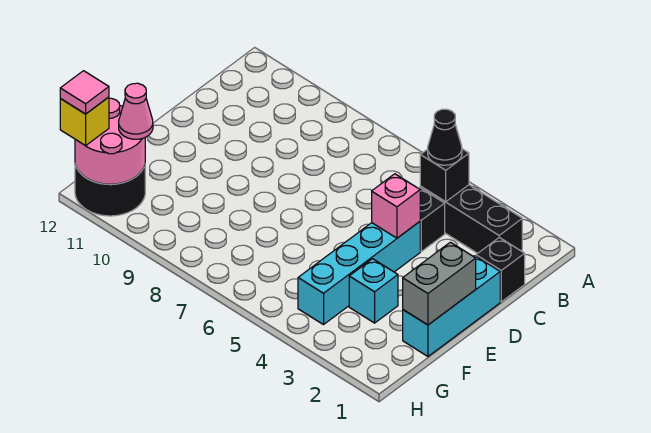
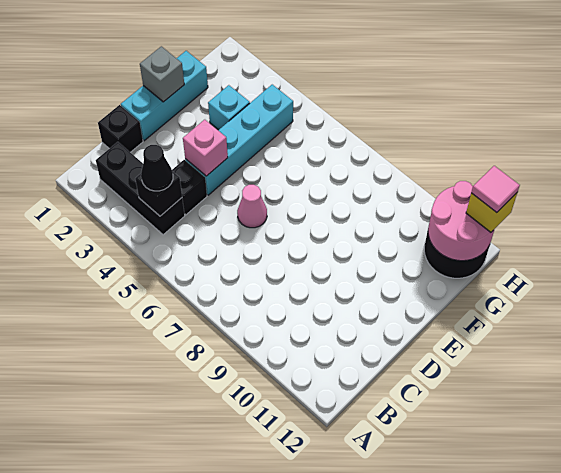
grey brick E1:F1 level 2 -> grey brick E1 level 2
pink cone G11 level 3 -> pink cone D6 level 1

